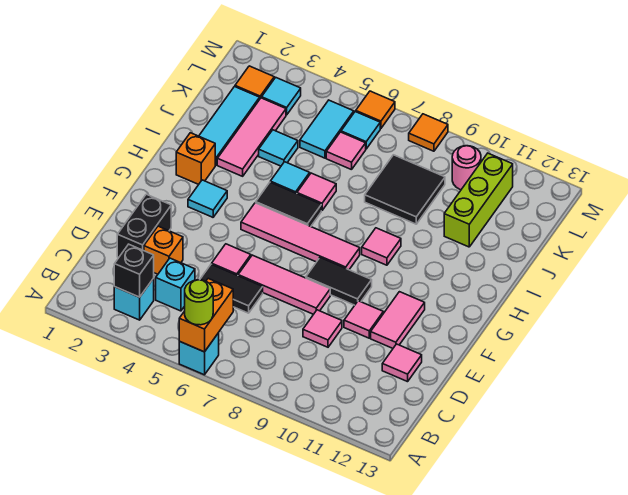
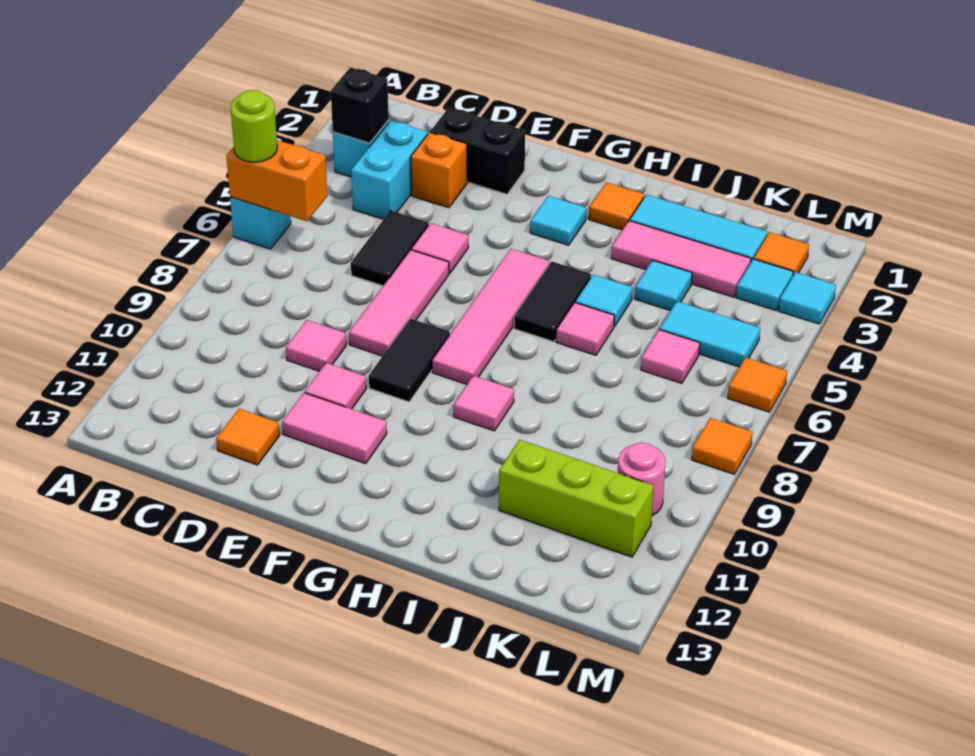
cyan brick C4 level 1 -> cyan brick C3:C4 level 1
pink tile D12 level 1 -> orange tile D12 level 1
orange brick H2 level 1 -> orange tile H2 level 1
black tile J8:K9 level 1 -> none
cyan tile L6 level 1 -> cyan tile M3 level 1

